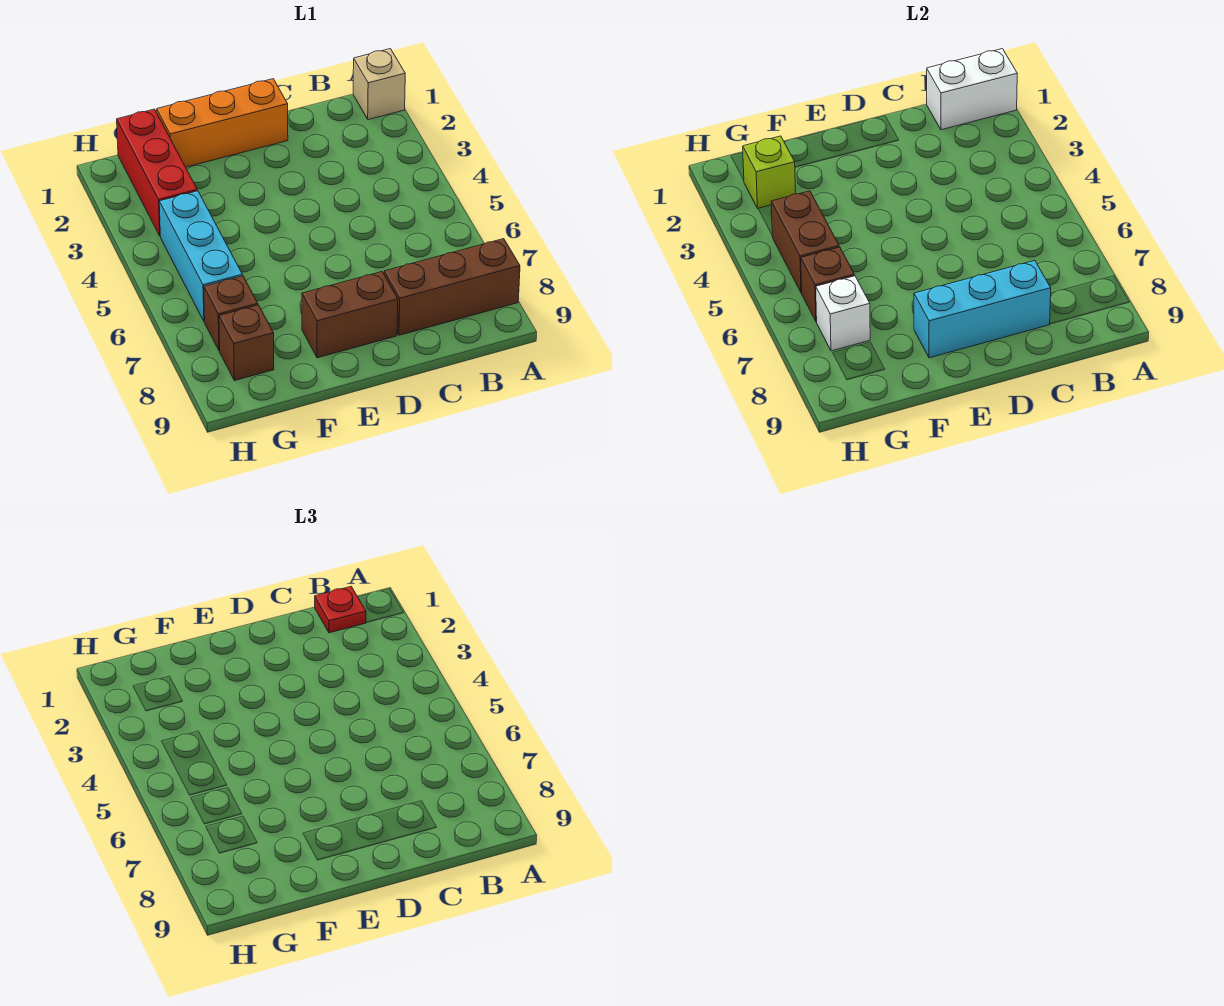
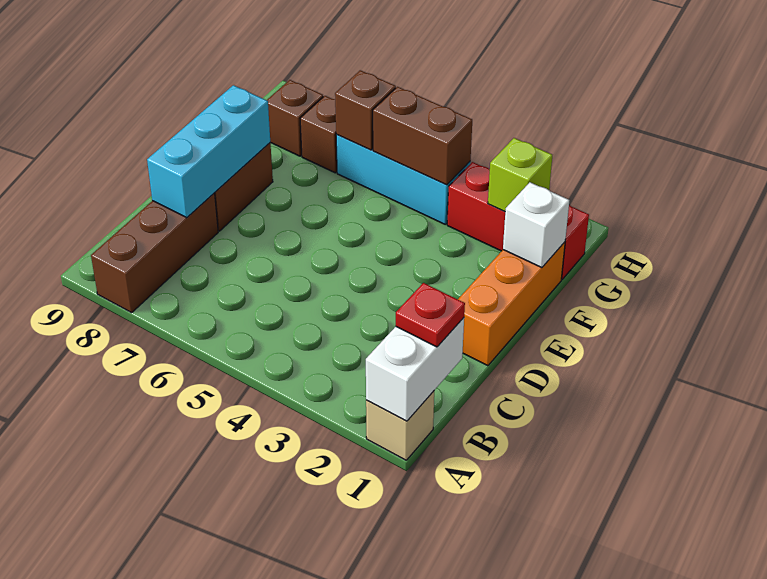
white brick G7 level 2 -> white brick F1 level 2

